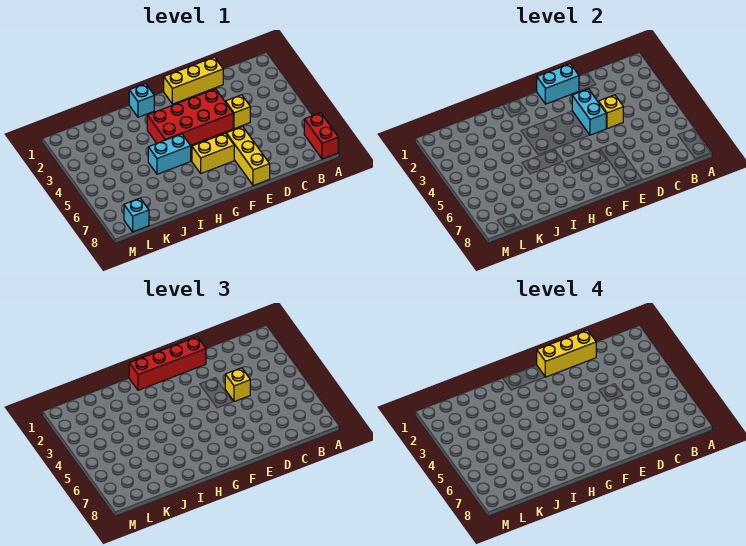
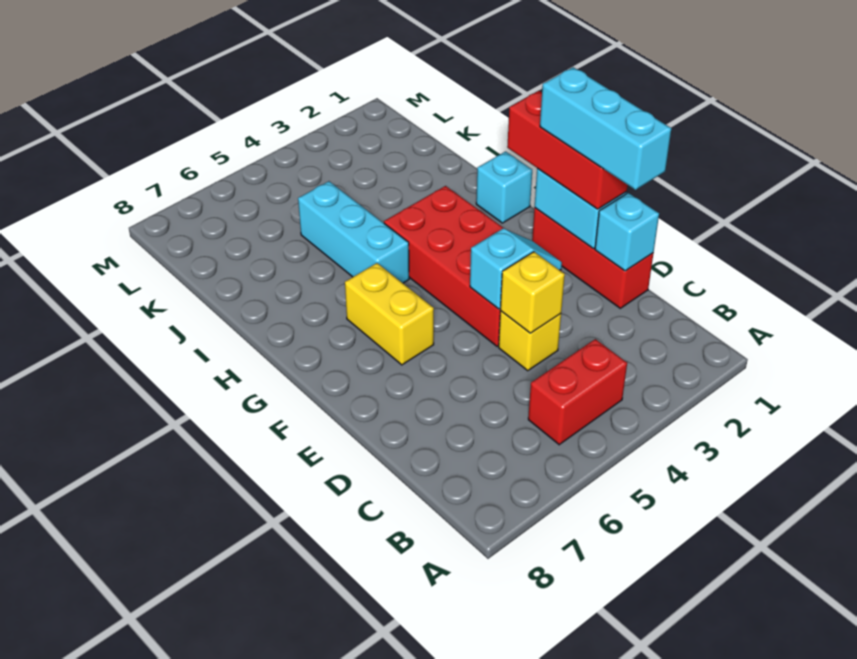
red brick A7:A8 level 1 -> red brick B4:B5 level 1
yellow brick D1:F1 level 1 -> red brick D1:F1 level 1
yellow brick D1:F1 level 4 -> cyan brick D1:F1 level 4
yellow brick D4 level 3 -> none
red brick E1:H1 level 3 -> red brick E1:G1 level 3
cyan brick E3:E4 level 2 -> cyan slope E3:E4 level 2 top 4
yellow brick E6:E8 level 1 -> none
cyan brick H5:I5 level 1 -> cyan brick H5:J5 level 1
cyan brick L8 level 1 -> cyan brick D1 level 2

